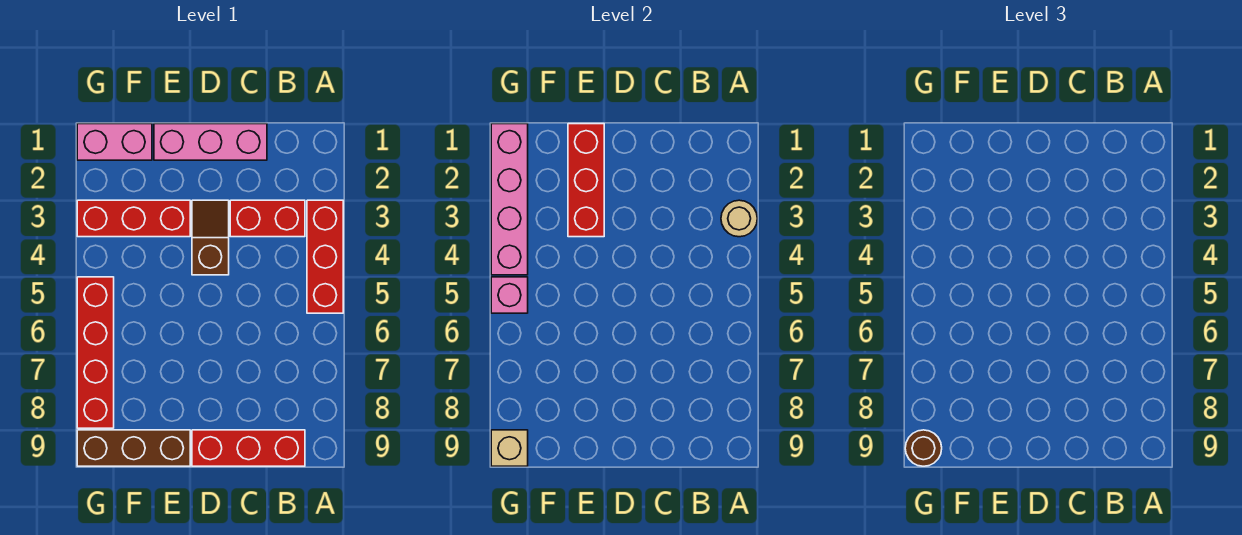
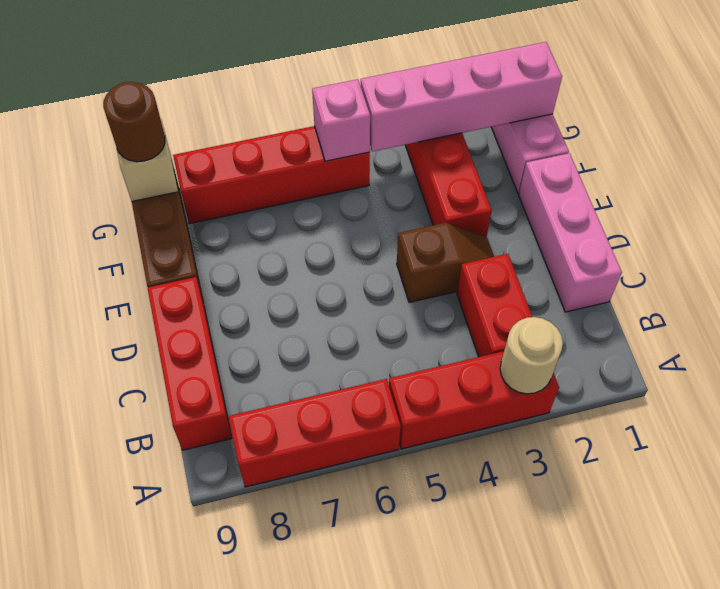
red brick E1:E3 level 2 -> red brick A6:A8 level 1

